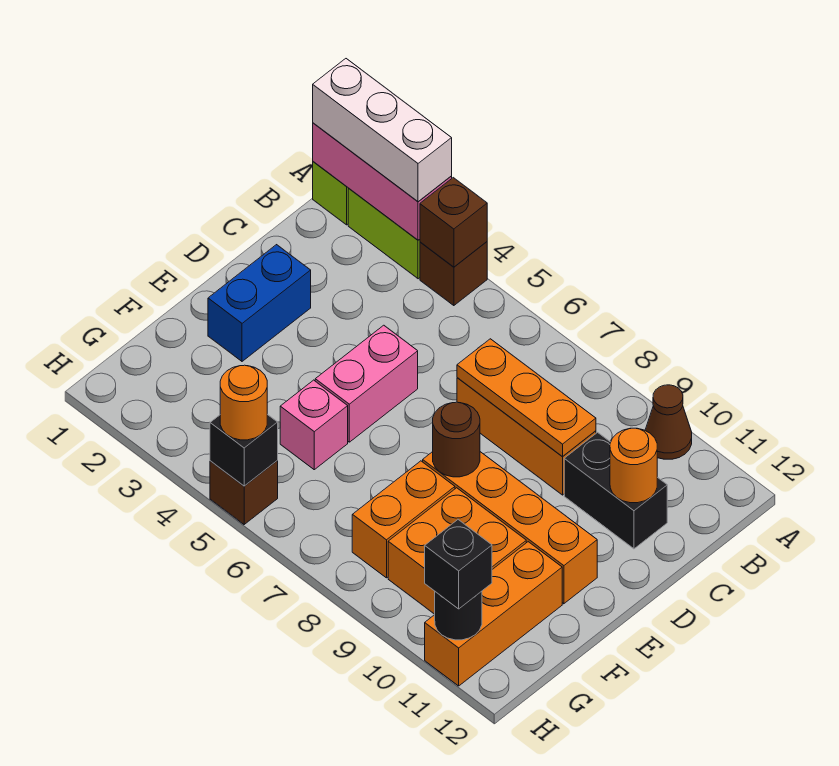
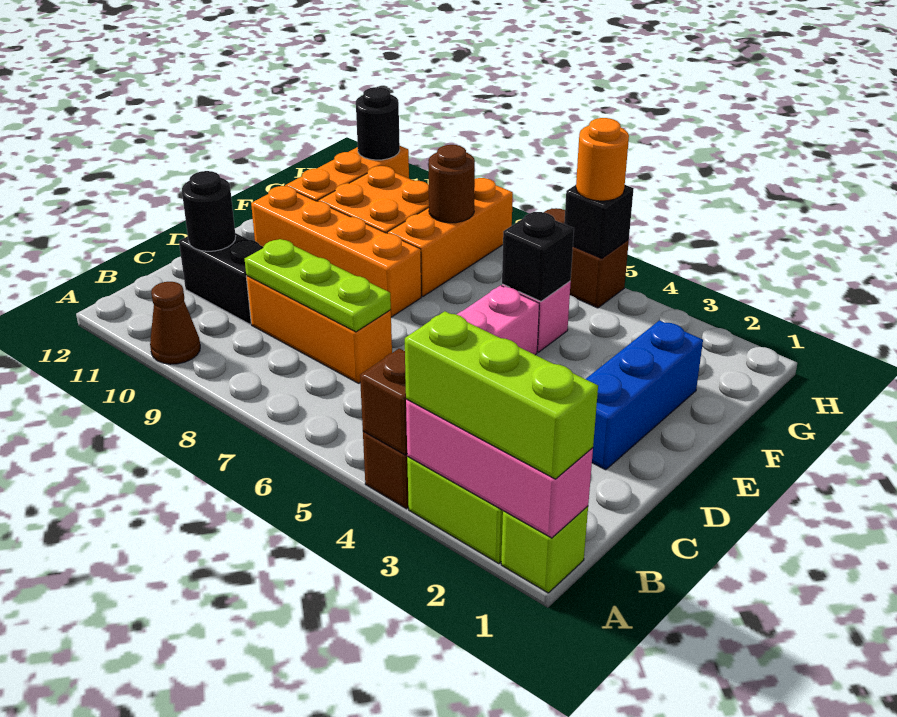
white brick A1:A3 level 3 -> lime brick A1:A3 level 3
orange plate C7:C9 level 2 -> lime plate C7:C9 level 2
orange round brick C11 level 2 -> black round brick C11 level 2
blue brick D2:E2 level 1 -> blue brick D2:F2 level 1
brown round brick E8 level 2 -> brown round brick G8 level 2
orange brick F8:G8 level 1 -> orange brick F8:H8 level 1
brown brick H5 level 1 -> brown brick H5:H6 level 1
black brick H11 level 3 -> black brick F5 level 2

